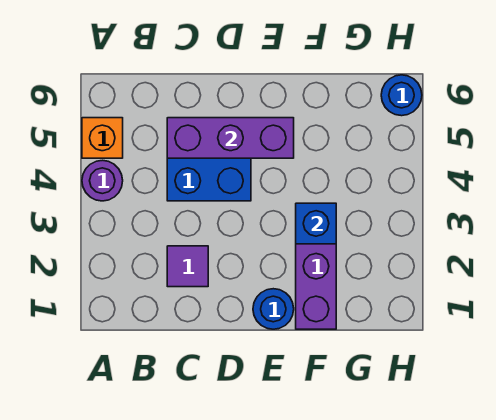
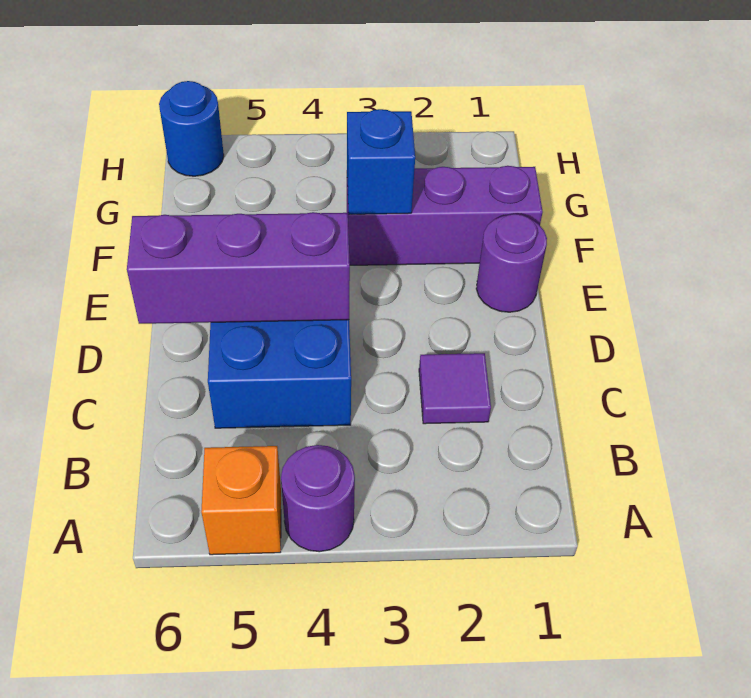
purple brick C5:E5 level 2 -> purple brick D4:D6 level 2
blue round brick E1 level 1 -> purple round brick E1 level 1

